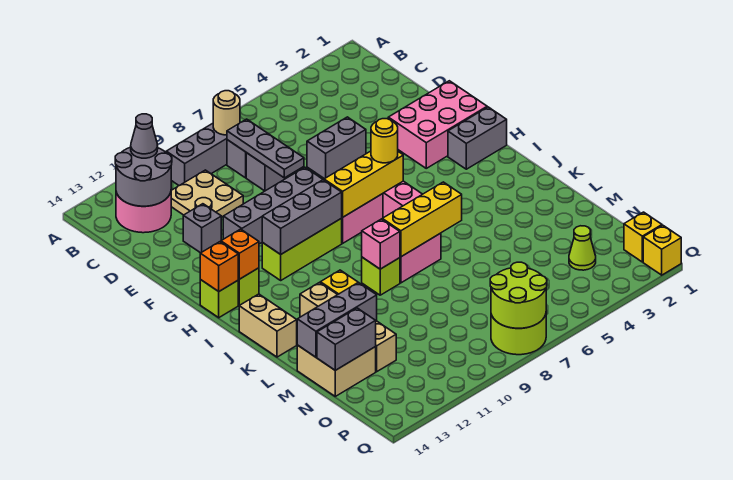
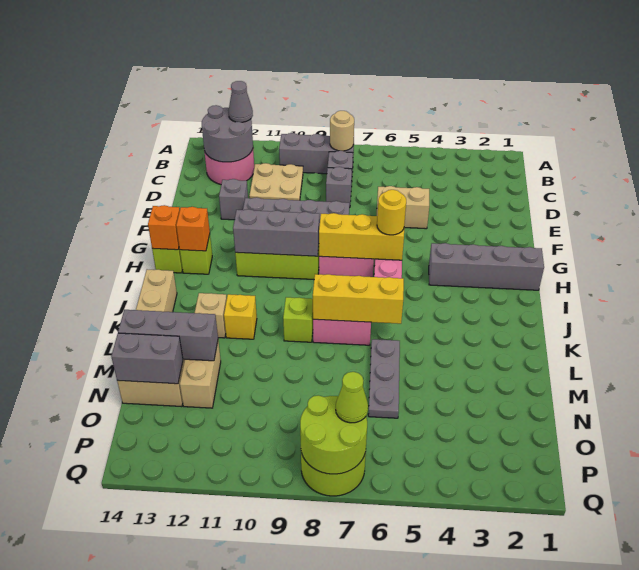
grey plate C8:E8 level 2 -> grey plate L6:N6 level 1
grey brick E5:E6 level 1 -> tan brick E5:E6 level 1
pink brick F1:G3 level 1 -> none
grey brick H1:H2 level 1 -> grey brick H1:H4 level 1
pink brick K9 level 2 -> none
lime cone O3 level 1 -> lime cone P7 level 3
yellow brick P1 level 1 -> none
yellow brick Q1 level 1 -> none

